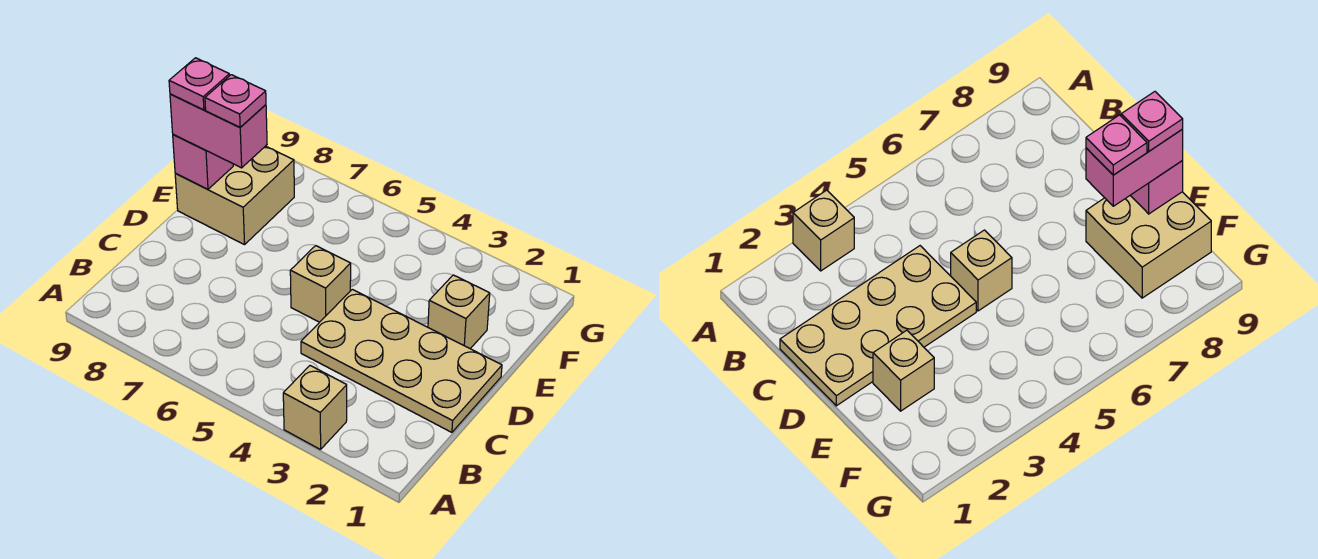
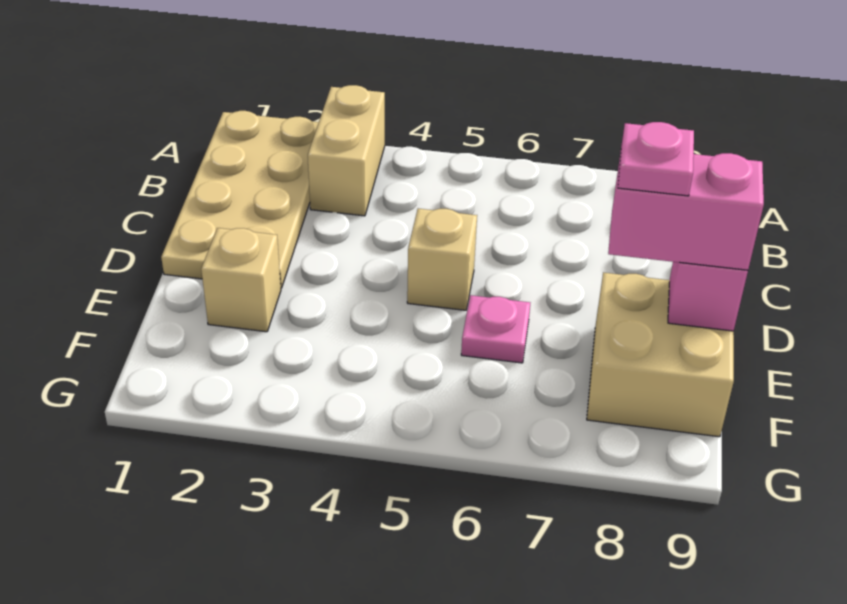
tan brick A3 level 1 -> tan brick A3:B3 level 1
tan plate C1:D4 level 1 -> tan plate A1:D2 level 1
pink plate E9 level 4 -> pink plate E6 level 1

